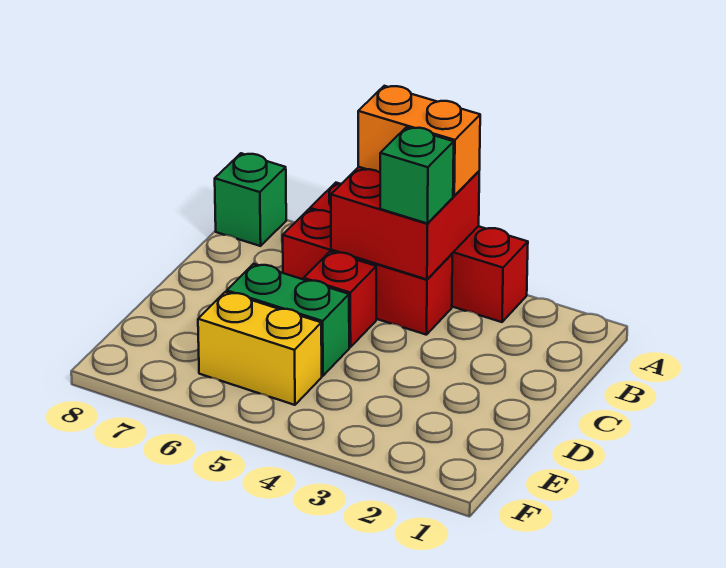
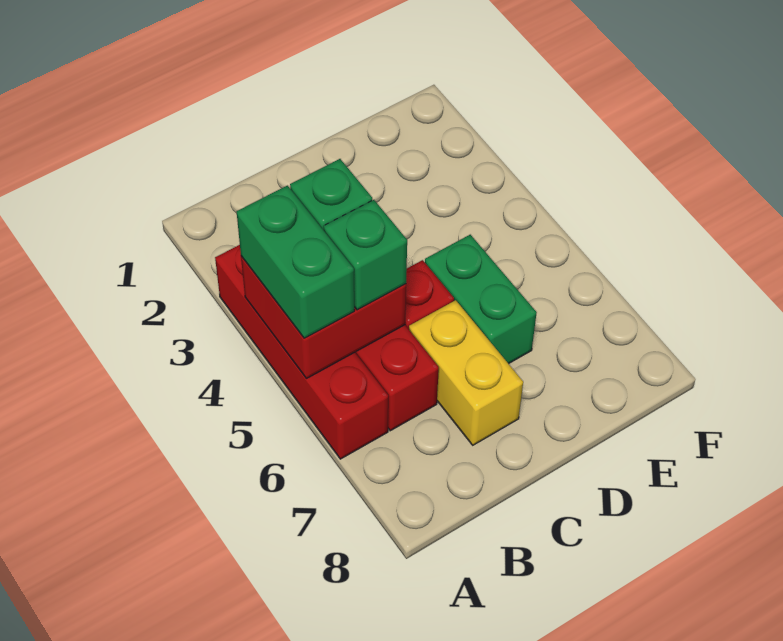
orange brick A4:A5 level 3 -> green brick A4:A5 level 3
green brick A8 level 1 -> green brick B5 level 3
yellow brick E5:E6 level 1 -> yellow brick C6:C7 level 1

